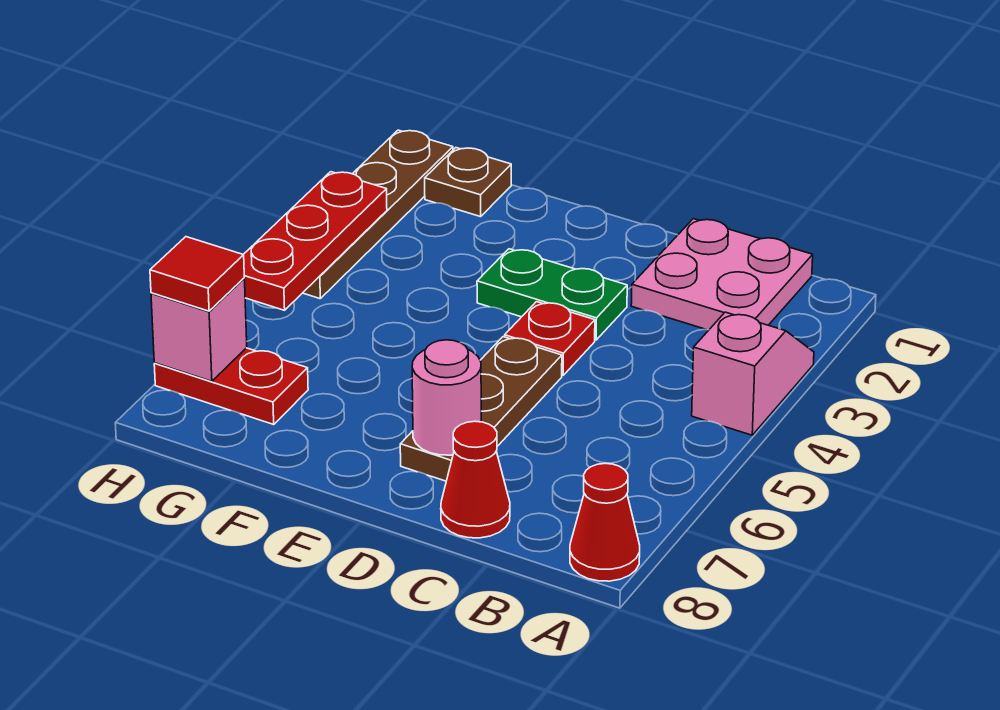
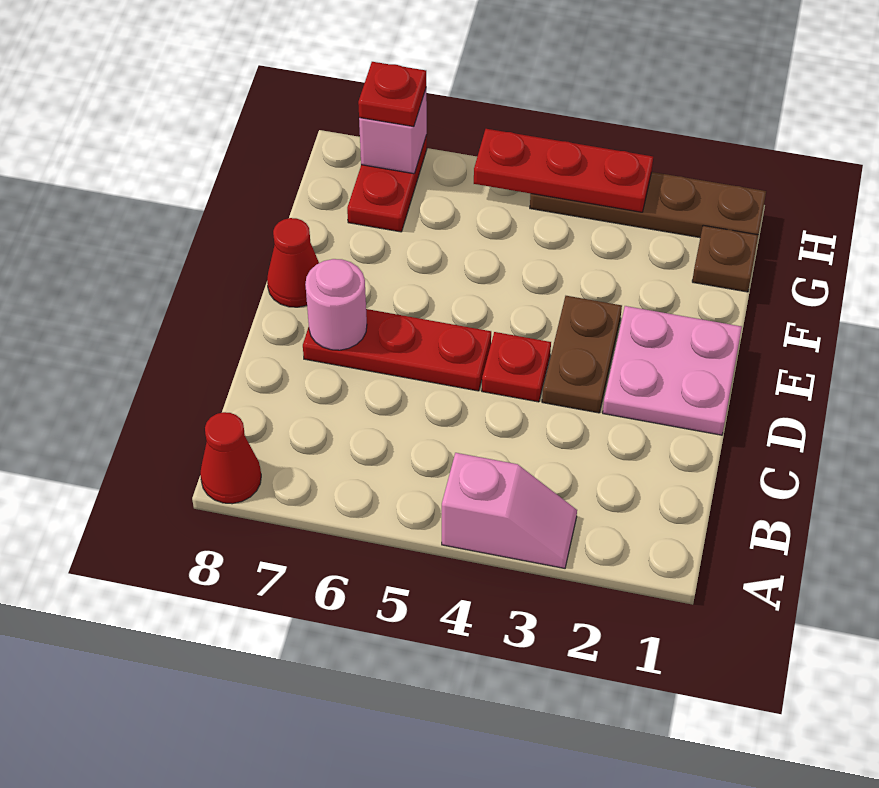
pink plate B1:C2 level 1 -> pink plate D1:E2 level 1
red cone C8 level 1 -> red cone E8 level 1
green plate D3:E3 level 1 -> brown plate D3:E3 level 1
brown plate D5:D7 level 1 -> red plate D5:D7 level 1
red tile H7 level 3 -> red plate H7 level 3

